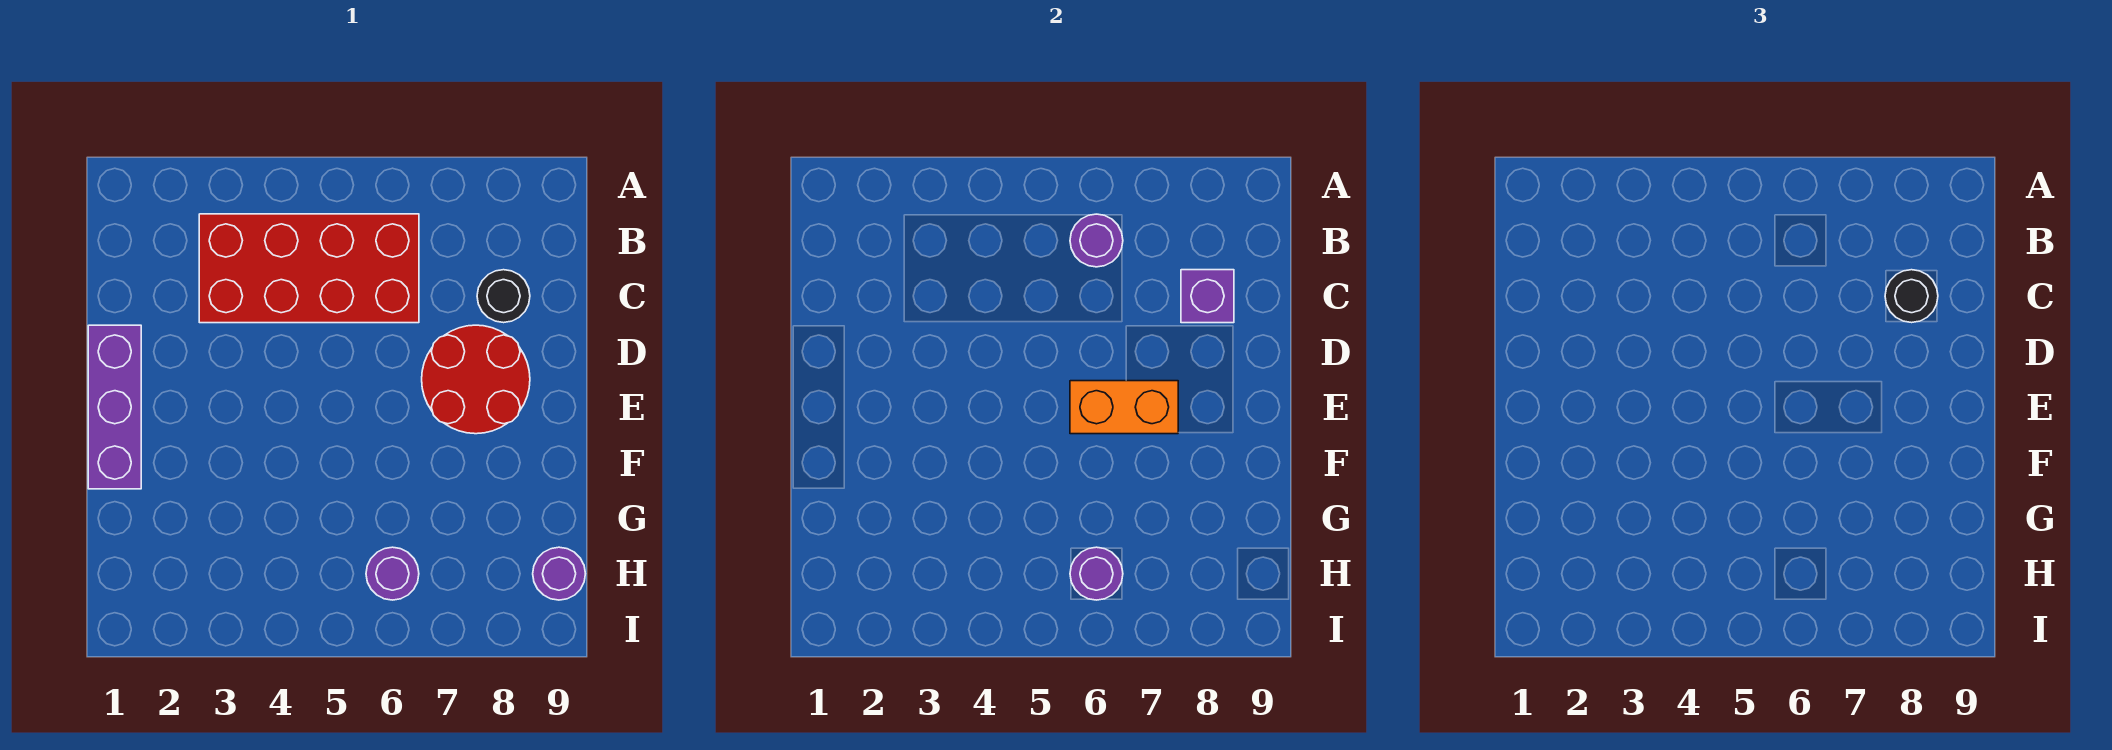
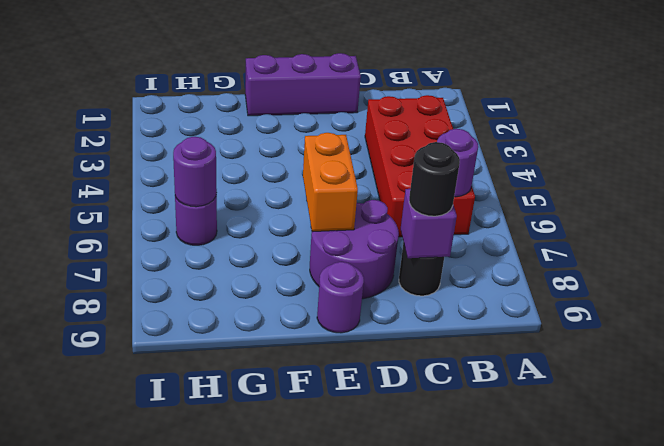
red round brick D7:E8 level 1 -> purple round brick D7:E8 level 1
purple round brick H9 level 1 -> purple round brick E9 level 1

